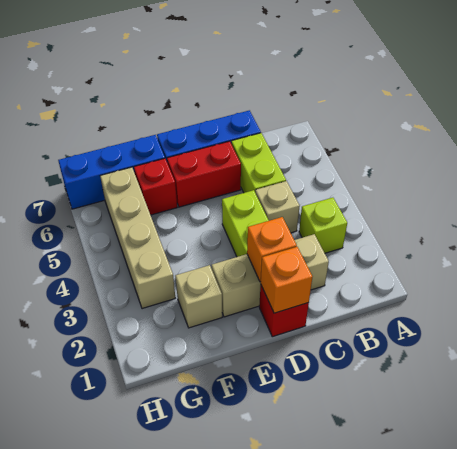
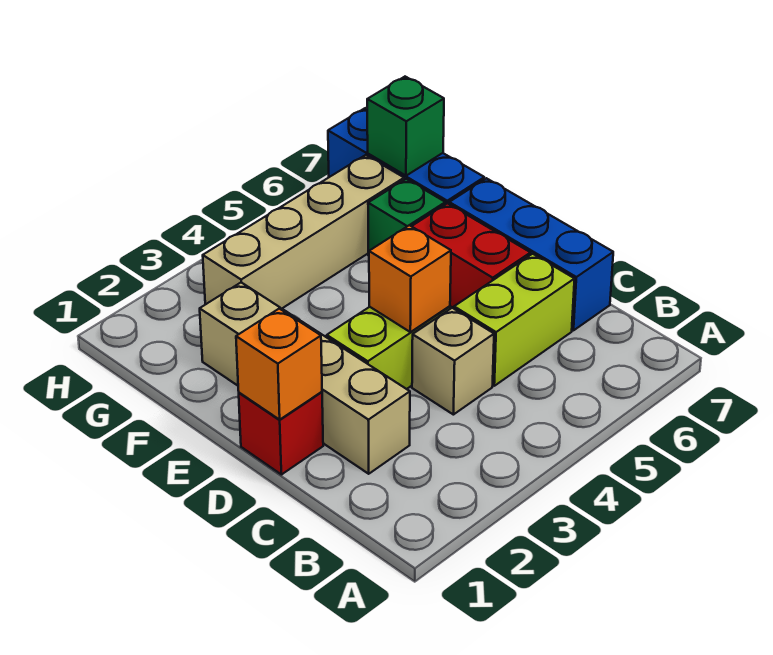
lime brick B3 level 1 -> none
orange brick D2 level 2 -> orange brick D4 level 2
red brick F6 level 1 -> green brick F6 level 1
none -> green brick G7 level 2

